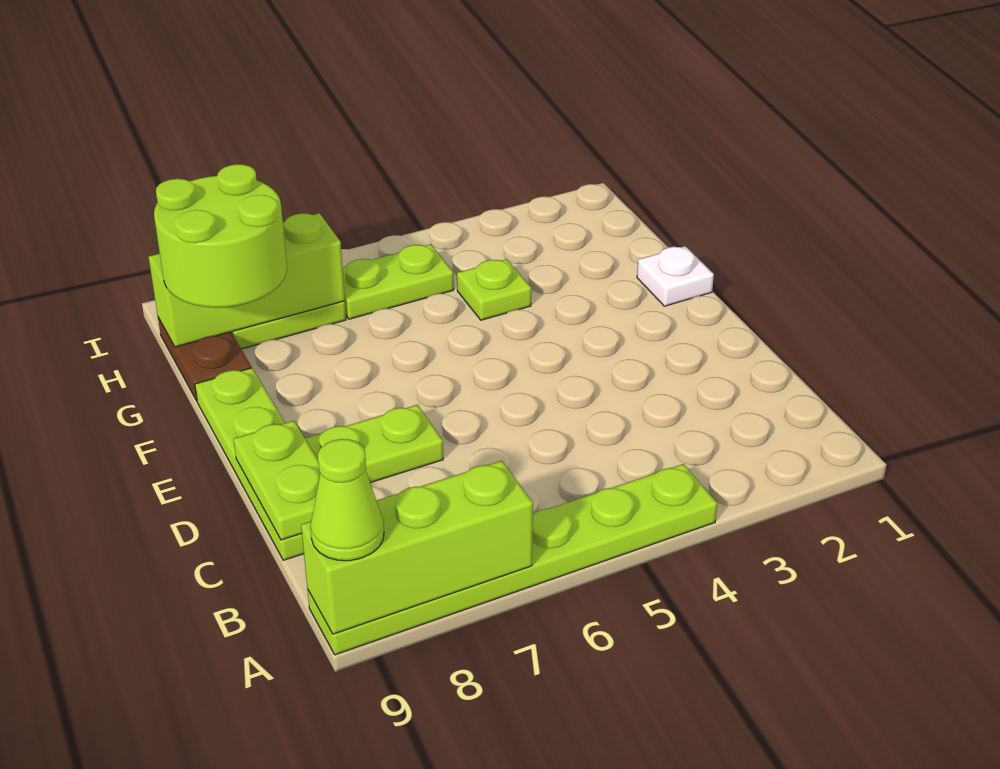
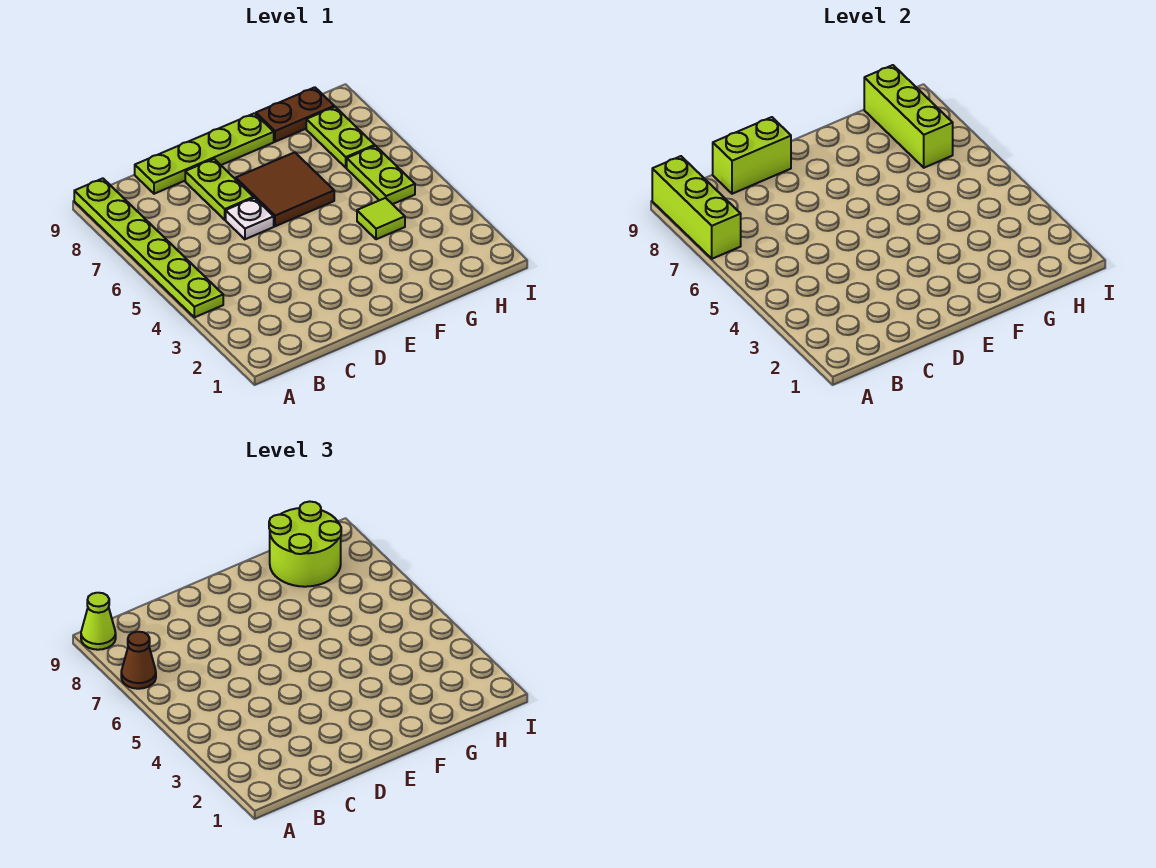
none -> brown cone A7 level 3
lime plate C9:D9 level 2 -> lime brick C9:D9 level 2
none -> brown tile E6:F7 level 1
white plate F1 level 1 -> white plate D6 level 1
lime plate G4 level 1 -> lime tile G4 level 1

